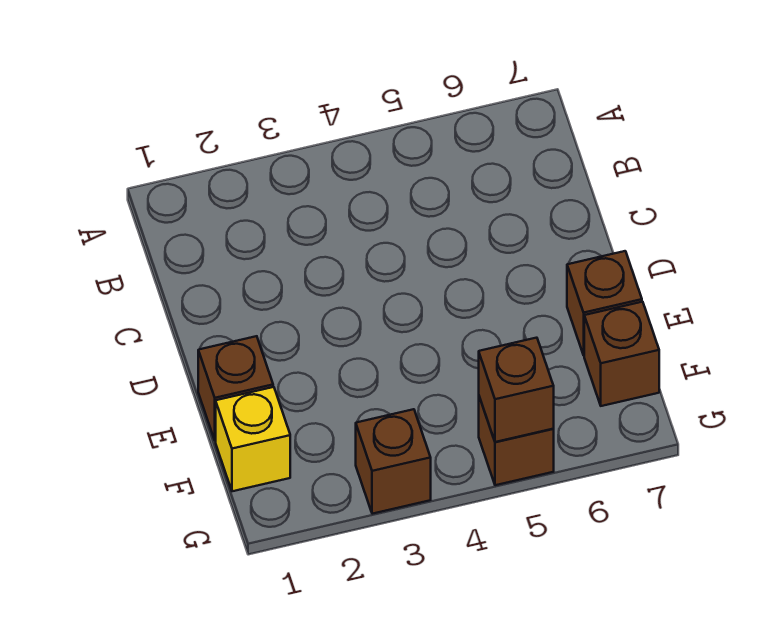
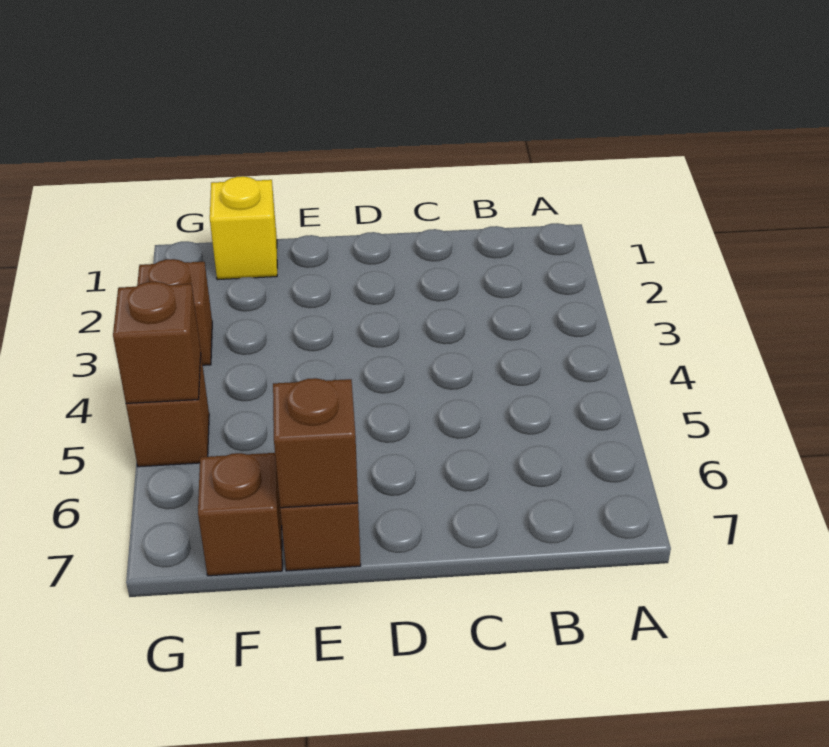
brown brick E1 level 1 -> brown brick E7 level 2

